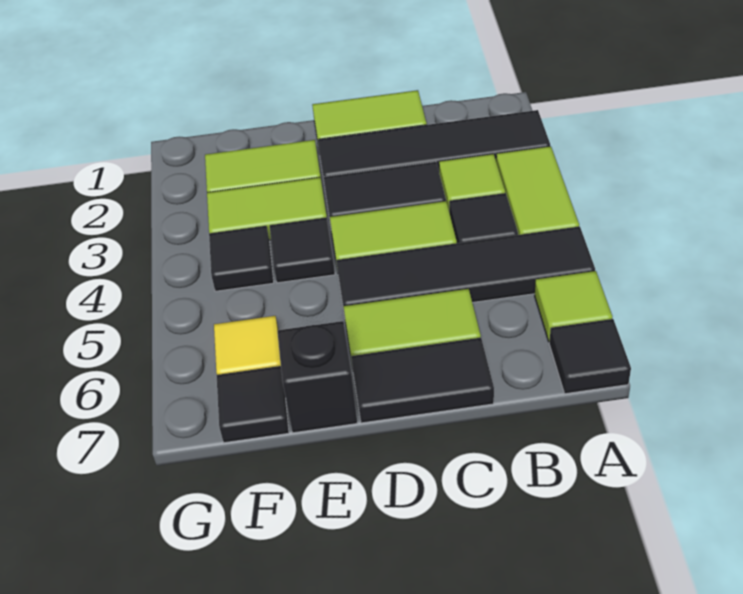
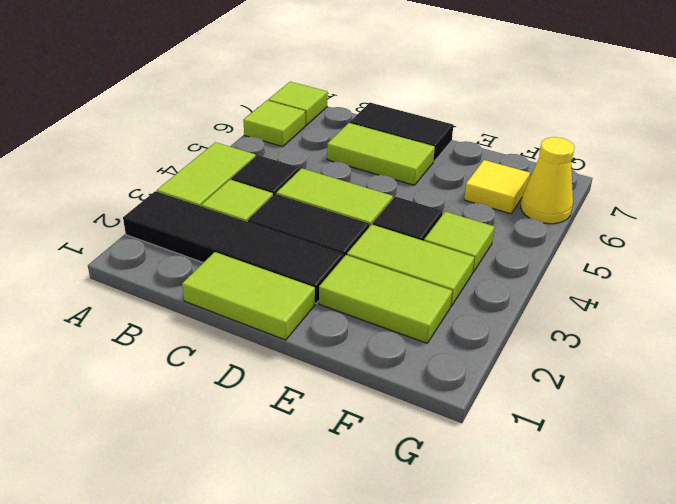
black tile A5:D5 level 1 -> none
black tile A7 level 1 -> lime tile A7 level 1
black brick E7 level 1 -> none
black tile F4 level 1 -> lime tile F4 level 1
black tile F7 level 1 -> none
none -> yellow cone G6 level 1

